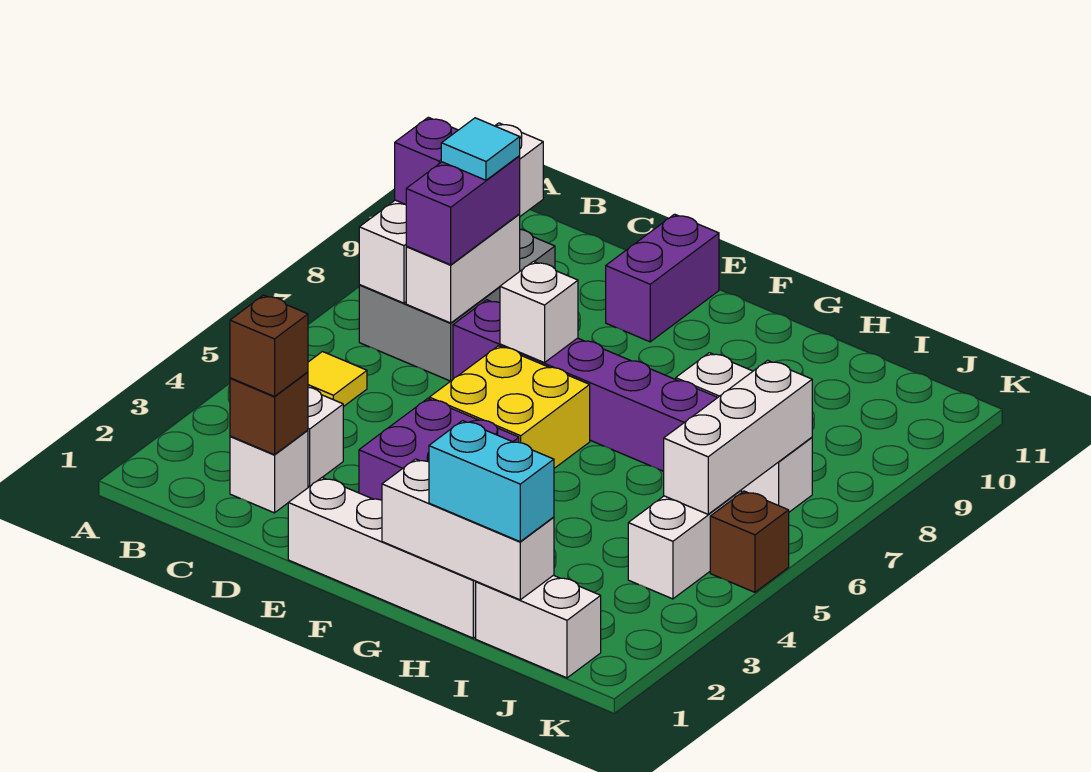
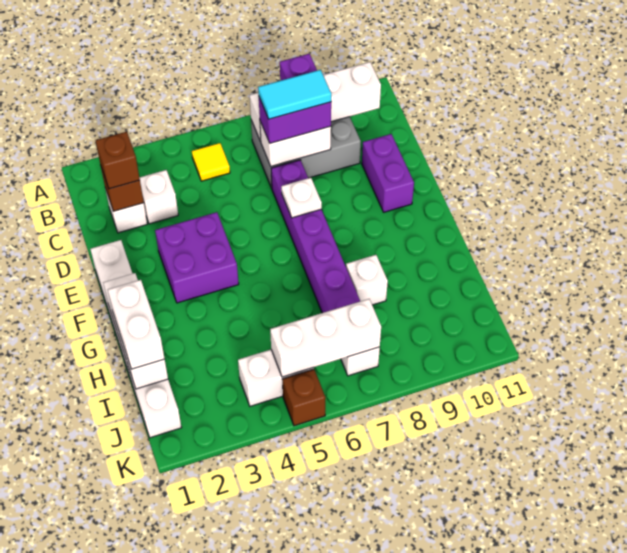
cyan tile C8 level 4 -> cyan tile C7:C8 level 4
yellow brick E5:F6 level 1 -> none
white brick E7 level 2 -> white plate E7 level 2
purple brick E10:E11 level 1 -> purple brick D10:E10 level 1
cyan brick H1:I1 level 3 -> white brick H1:I1 level 3

